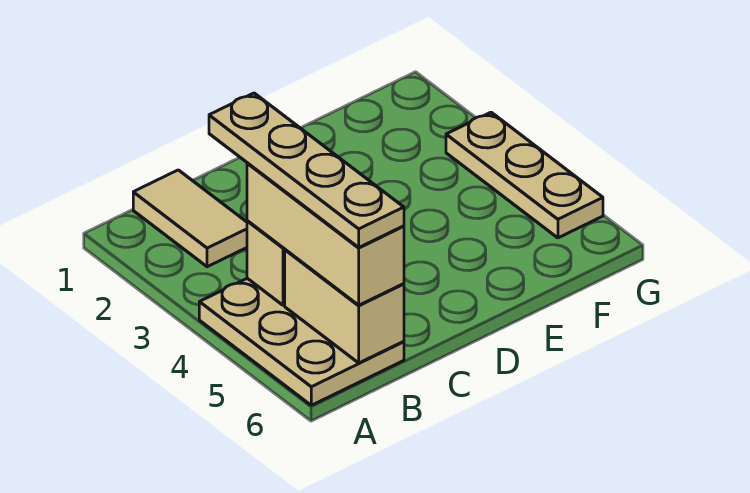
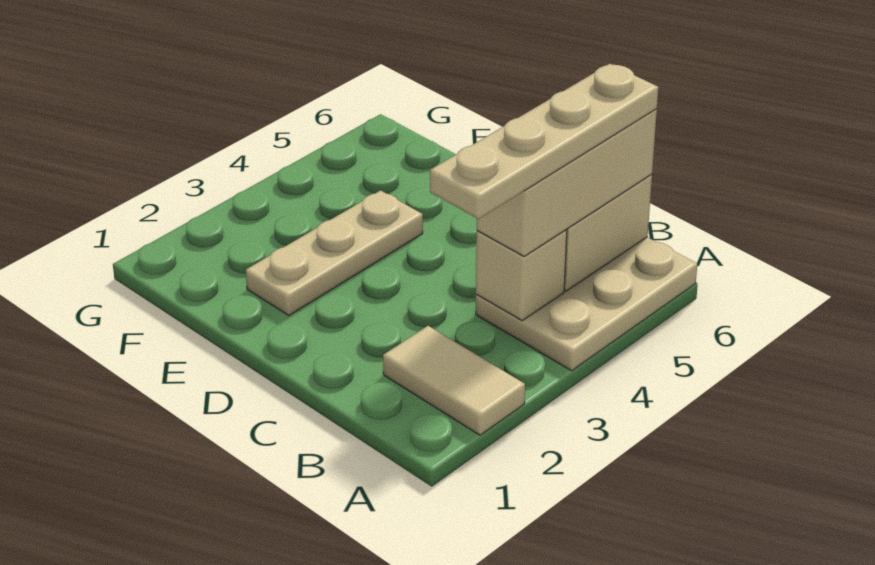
tan tile B1:B2 level 1 -> tan tile A2:B2 level 1
tan plate G3:G5 level 1 -> tan plate E2:E4 level 1

